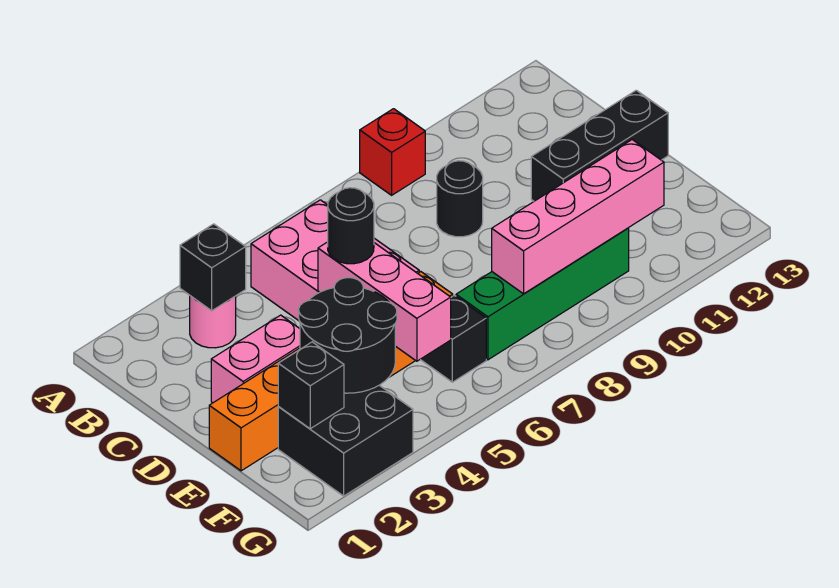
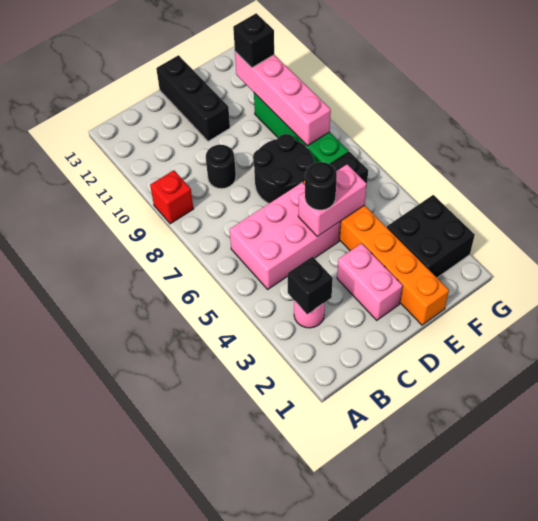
pink brick D5:F5 level 2 -> pink brick D5:E5 level 2
black round brick E3:F4 level 2 -> black round brick D7:E8 level 1
black brick F2 level 2 -> black brick F11 level 3

